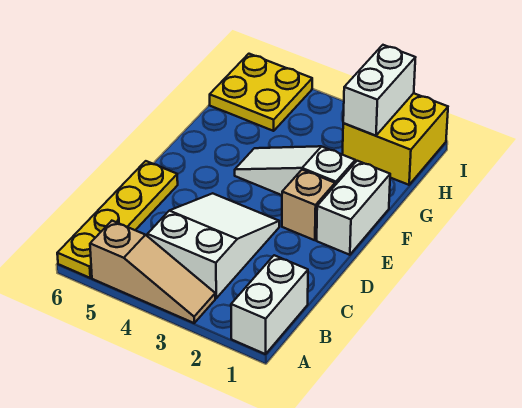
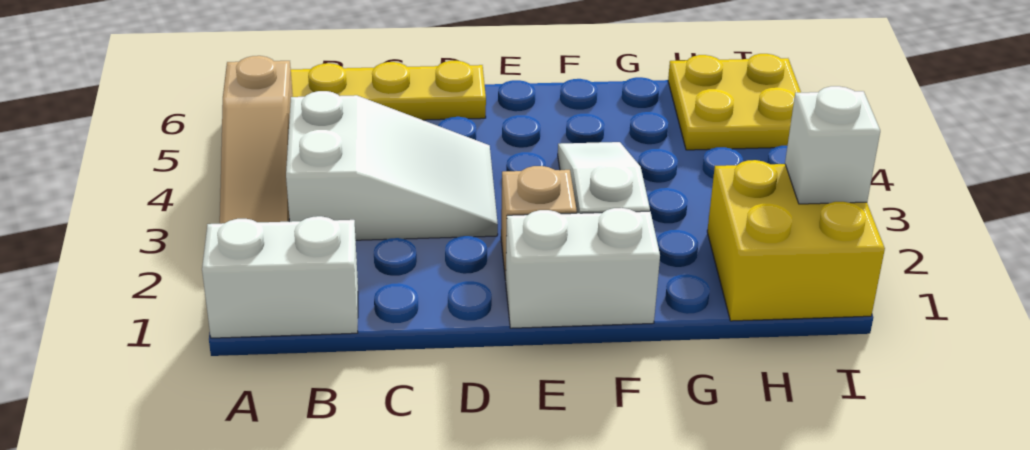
white brick H2:I2 level 2 -> white brick I2 level 2

